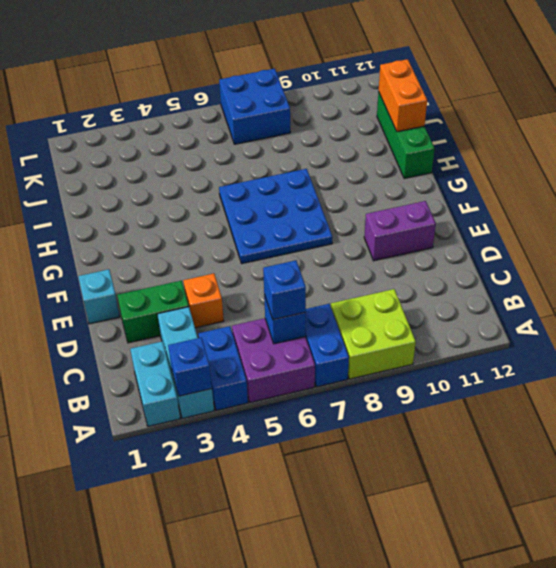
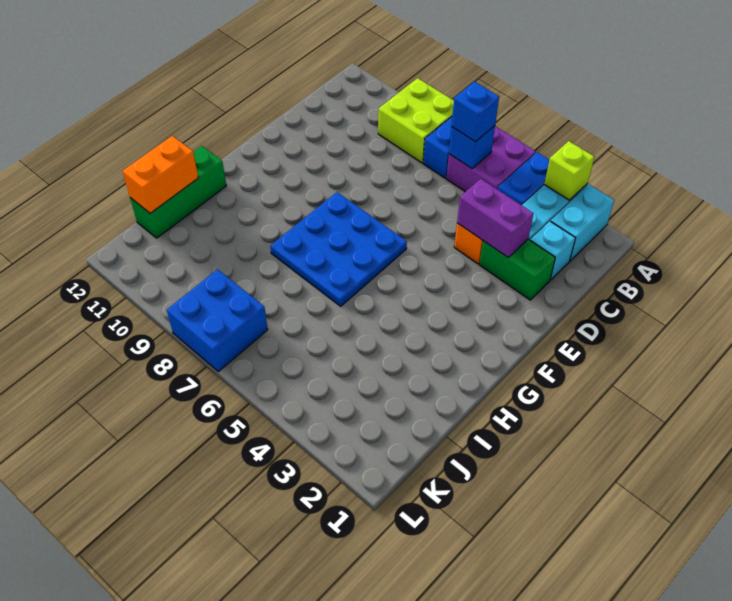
blue brick A3 level 2 -> lime brick A3 level 2
cyan brick E1 level 1 -> cyan brick C2 level 1
purple brick E10:E11 level 1 -> purple brick D3:D4 level 2

